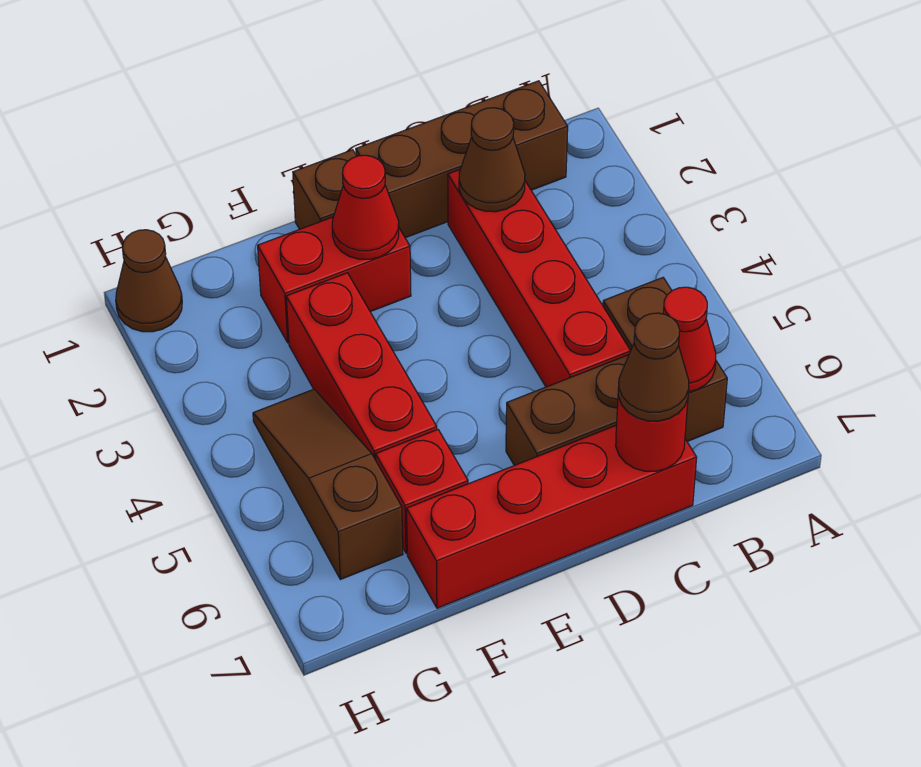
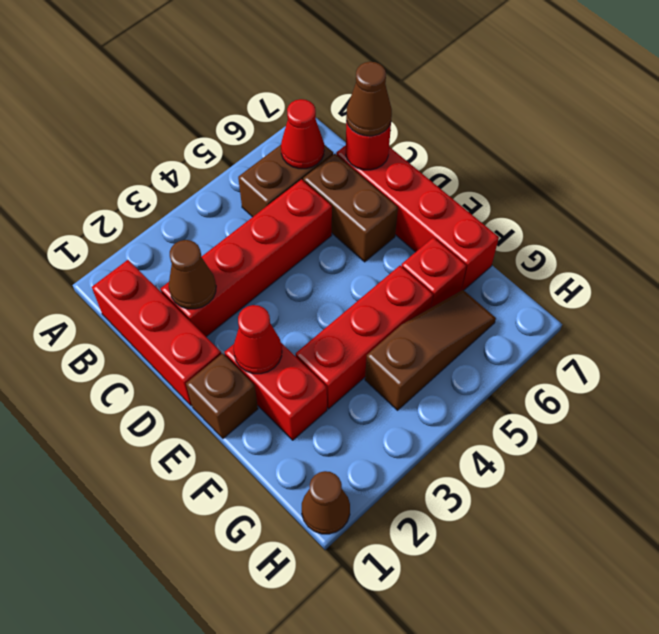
brown brick B1:D1 level 1 -> red brick B1:D1 level 1
brown slope G4:G6 level 1 top 6 -> brown slope G4:G6 level 1 top 4

